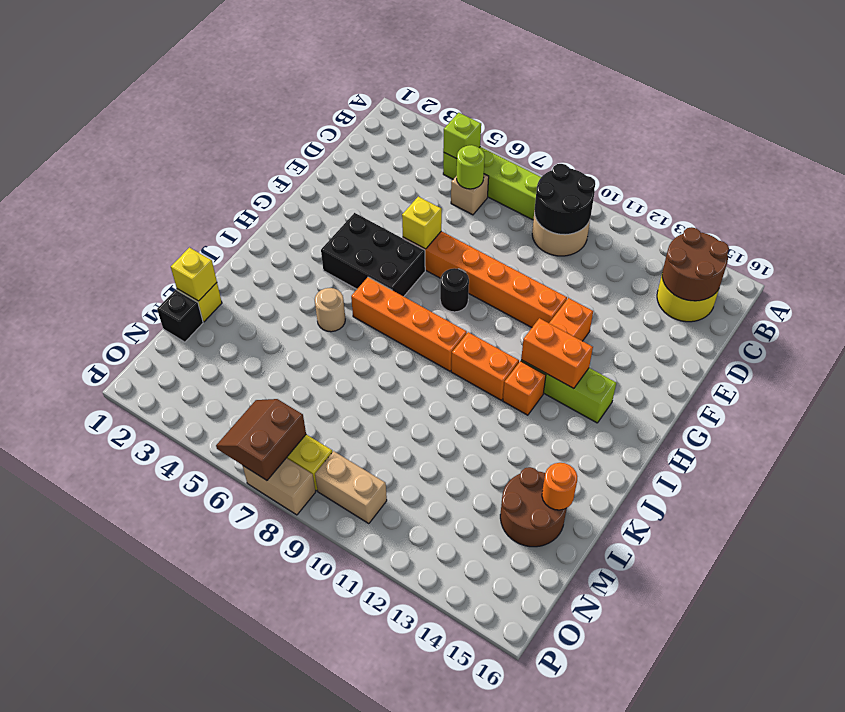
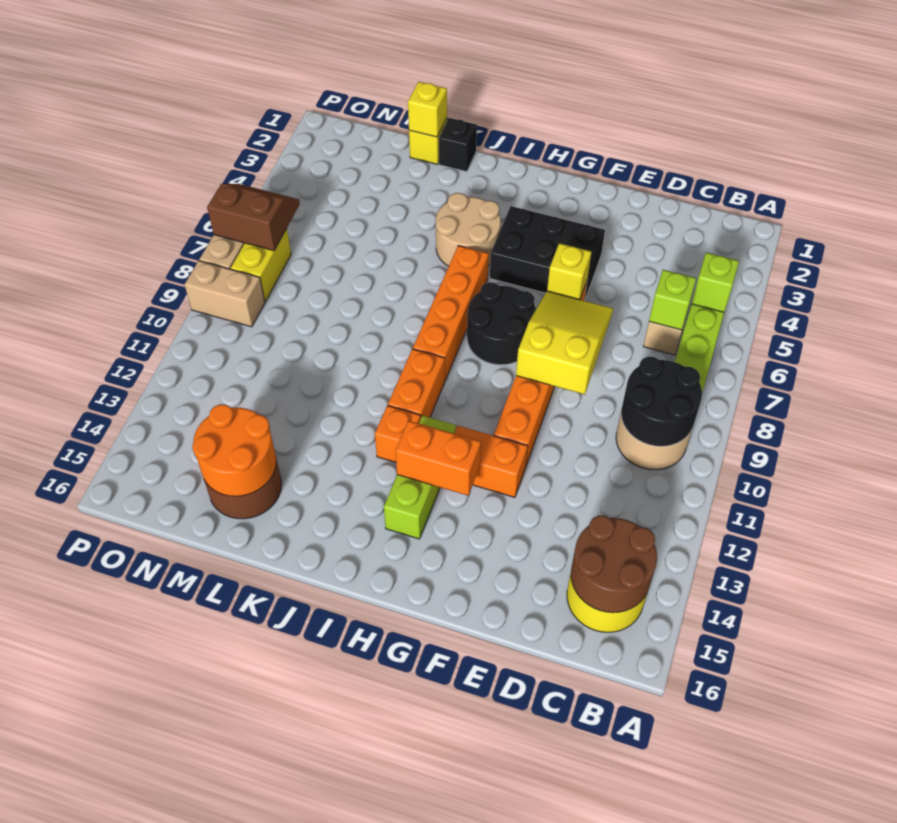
lime round brick C6 level 2 -> lime brick C6 level 2
none -> yellow slope E7:F9 level 2 top 9
black brick G4:H6 level 1 -> black brick F4:H5 level 1
black round brick G8 level 1 -> black round brick G7:H8 level 1
orange brick H12:H13 level 2 -> orange brick G13:H13 level 2
tan round brick J5 level 1 -> tan round brick I4:J5 level 1
orange round brick L15 level 2 -> orange round brick L14:M15 level 2
black brick M1 level 1 -> black brick K1 level 1
tan brick O9:O10 level 1 -> tan brick O9:P9 level 1

